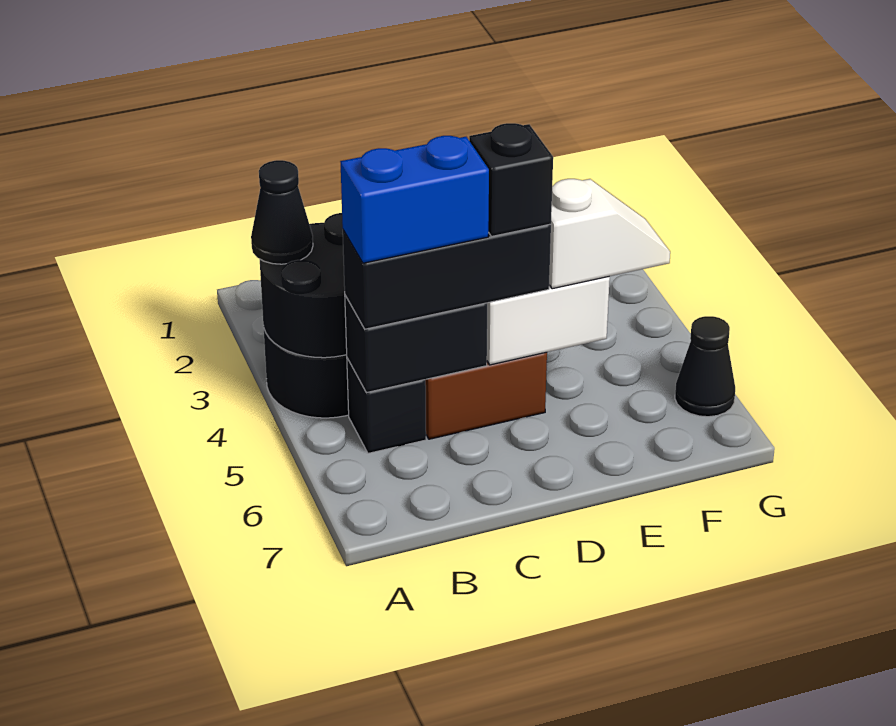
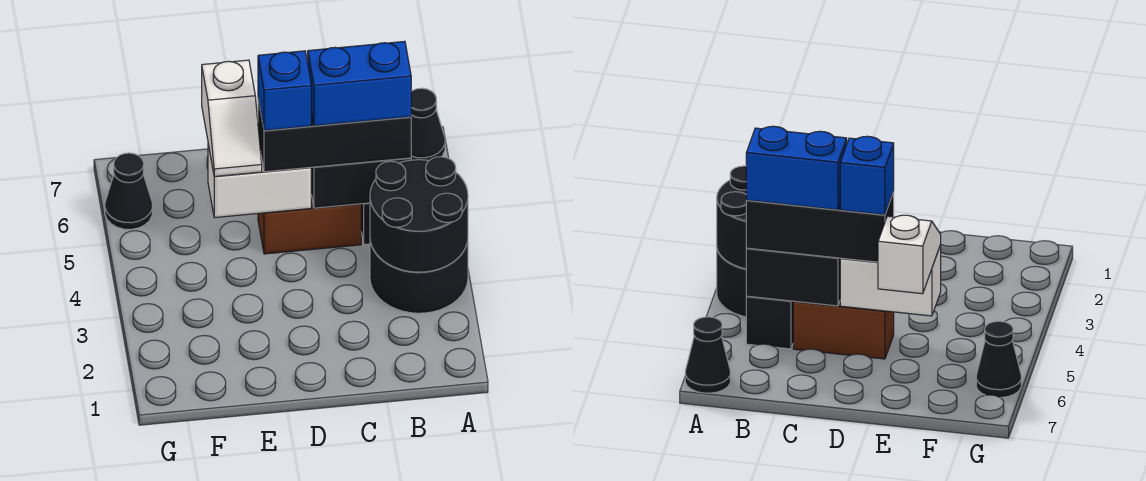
black cone A3 level 3 -> black cone A7 level 1
black brick D5 level 4 -> blue brick D5 level 4
white slope E5:F5 level 3 top E -> white slope E5:E6 level 3 top 6

